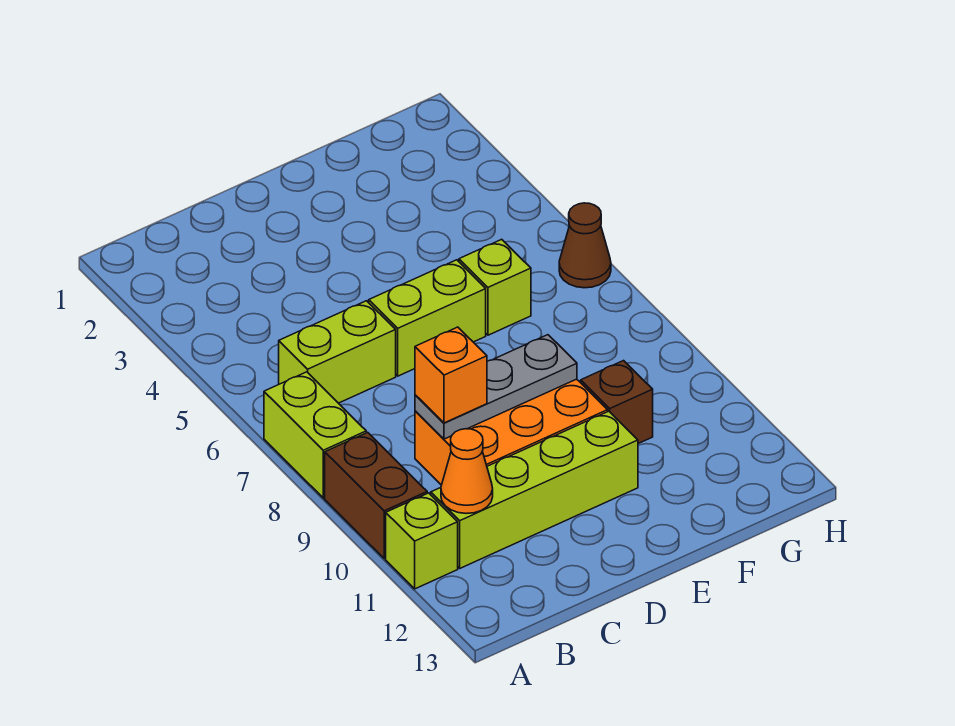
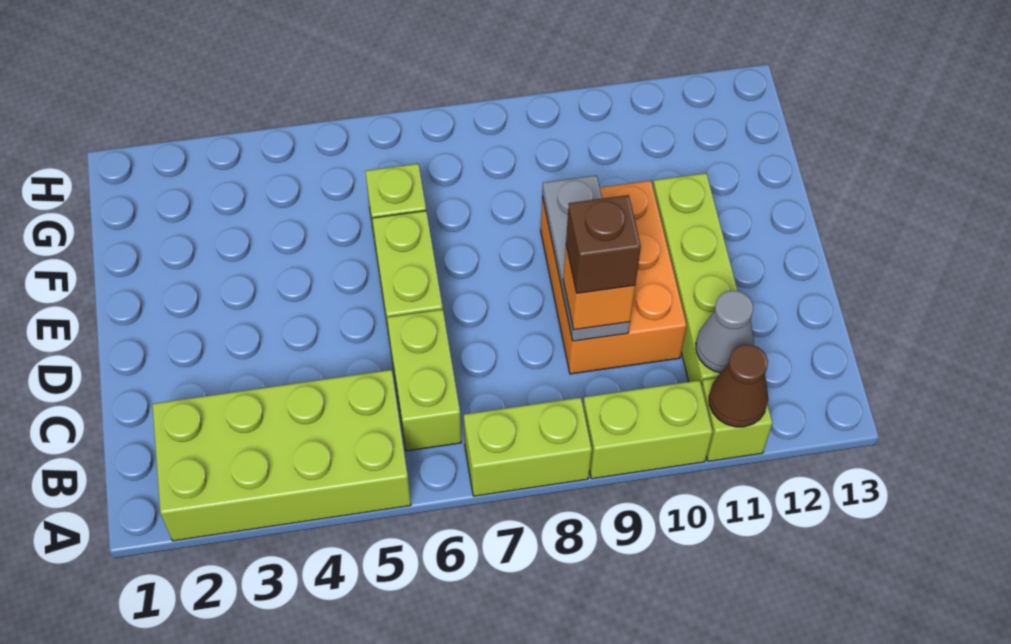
none -> lime brick A2:B5 level 1
brown brick A9:A10 level 1 -> lime brick A9:A10 level 1
orange cone B11 level 2 -> grey cone B11 level 2
brown brick F10 level 1 -> brown brick C9 level 4
brown cone H6 level 1 -> brown cone A11 level 2

